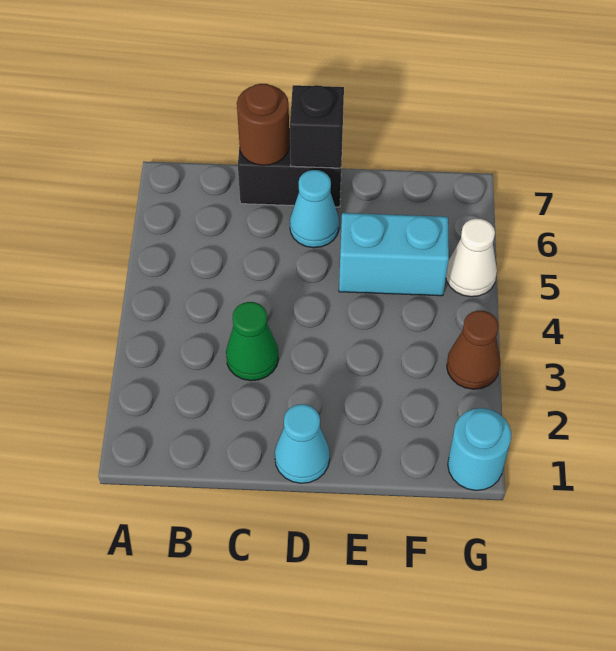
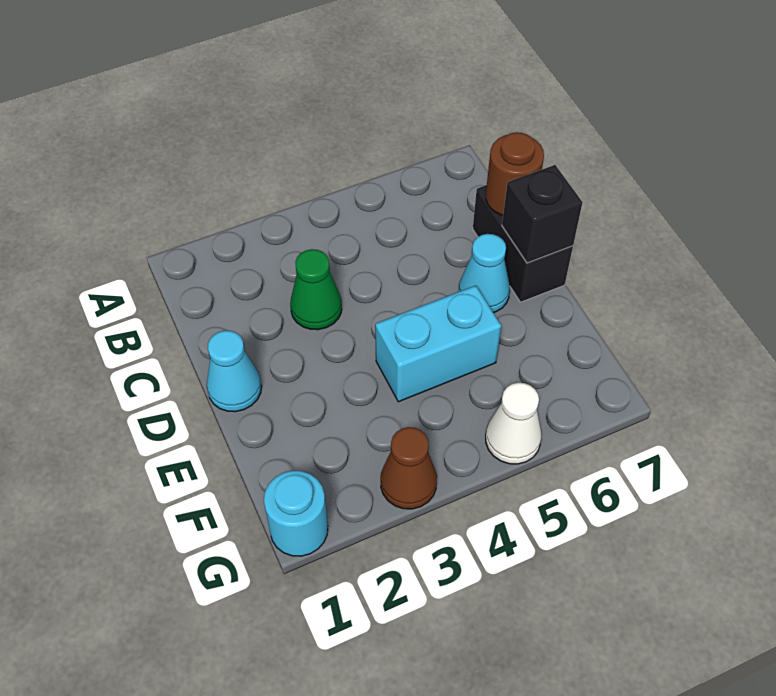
cyan brick E5:F5 level 1 -> cyan brick E4:E5 level 1

